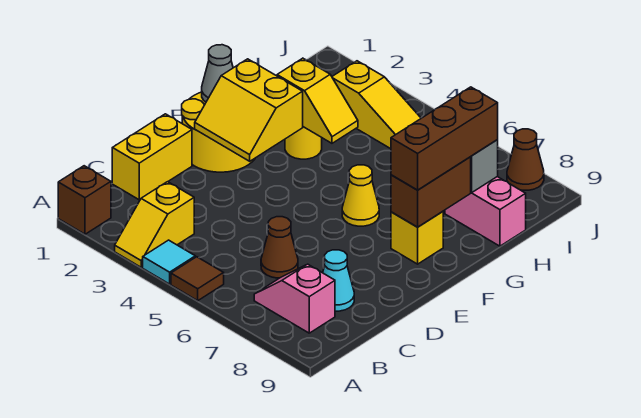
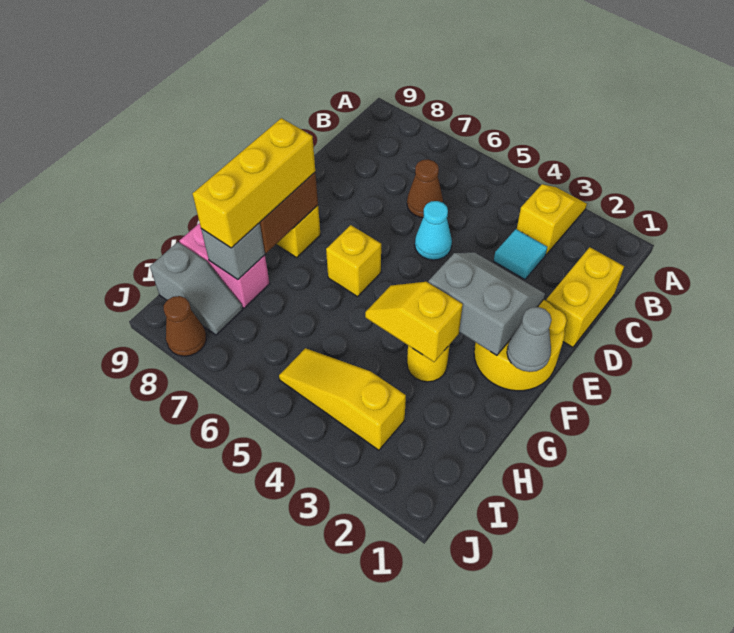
brown brick A1 level 1 -> none
cyan tile A4 level 1 -> cyan tile C3 level 1
brown tile A5 level 1 -> none
pink slope B7:B8 level 1 top 8 -> none
cyan cone C8 level 1 -> cyan cone D5 level 1
yellow slope E2:F3 level 2 top F -> grey slope E2:F3 level 2 top F
yellow cone F6 level 1 -> yellow brick F6 level 1
brown brick F8:H8 level 3 -> yellow brick F8:H8 level 3
none -> grey slope I8:I9 level 1 top 9

